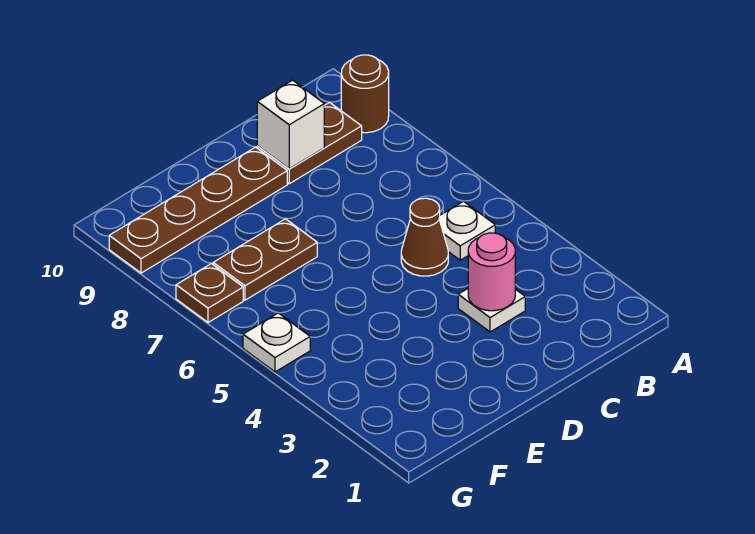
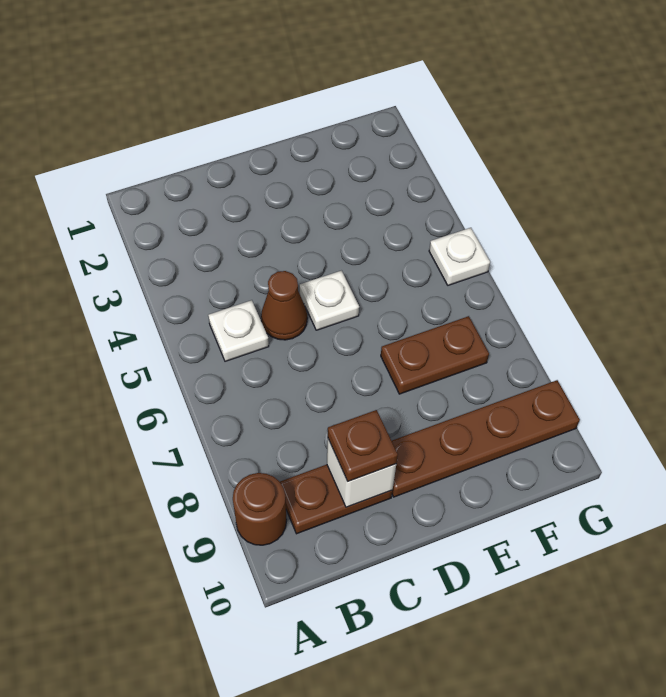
white plate C3 level 1 -> white plate D5 level 1
pink round brick C3 level 2 -> none
brown plate G7 level 1 -> brown plate C9 level 3

